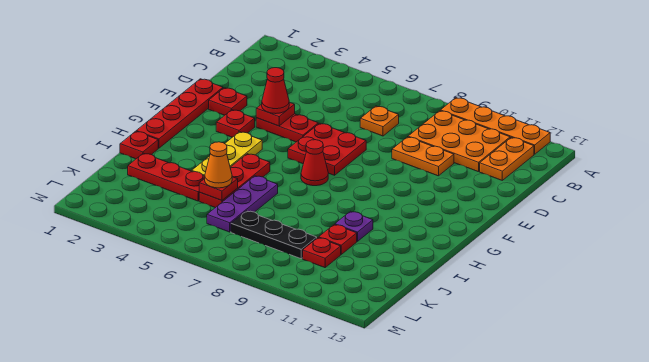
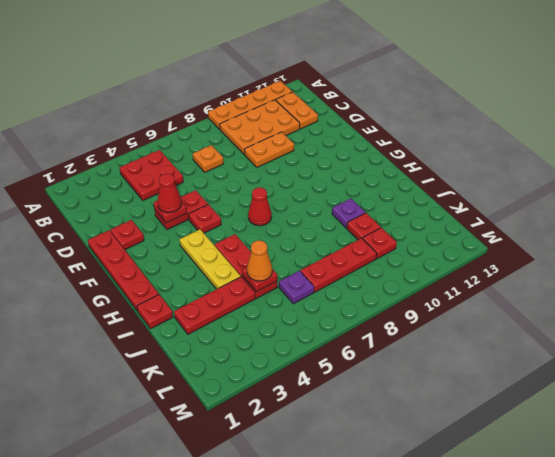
red plate E6:F7 level 1 -> red plate B4:C5 level 1
red plate F3 level 1 -> red plate F5 level 1
purple plate I6:K6 level 1 -> purple plate K6 level 1
black plate K7:K9 level 1 -> red plate K7:K9 level 1

